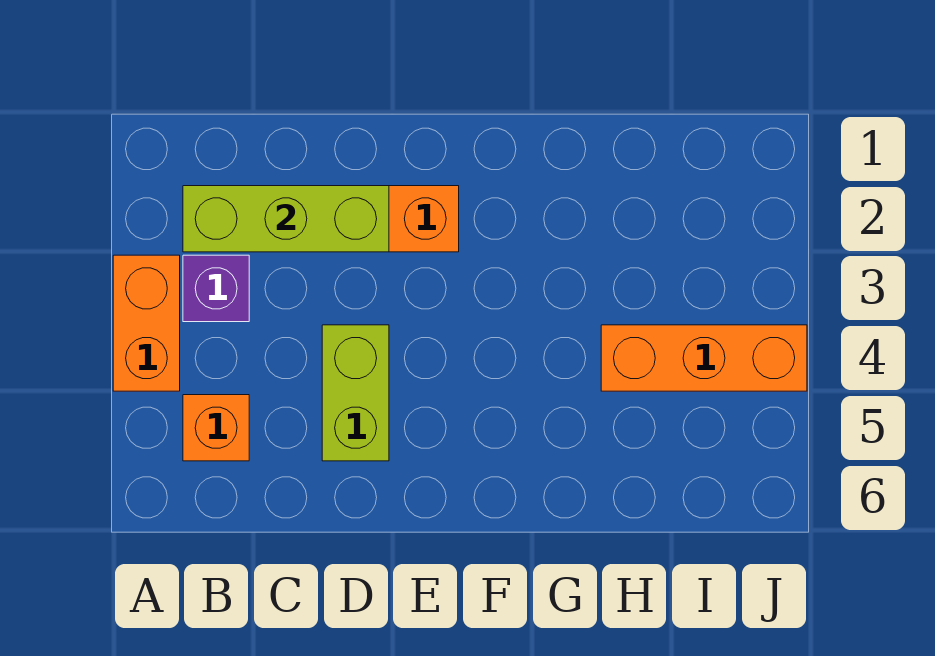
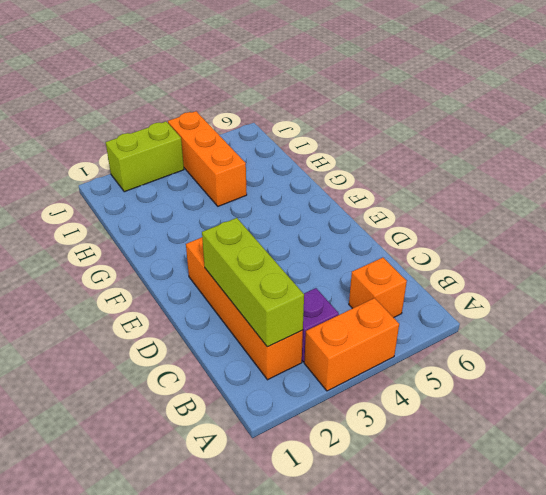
lime brick D4:D5 level 1 -> lime brick J2:J3 level 1

